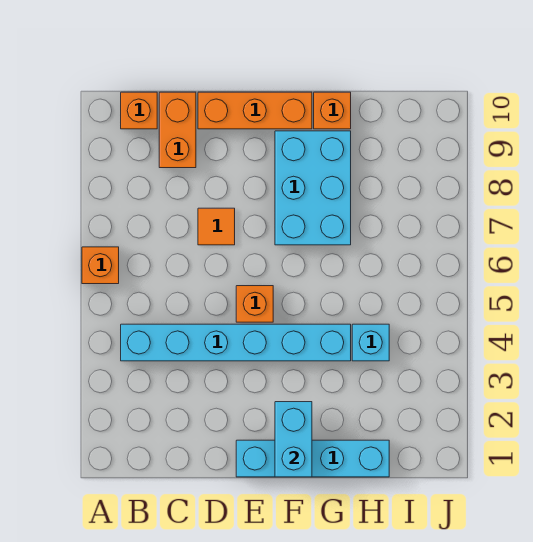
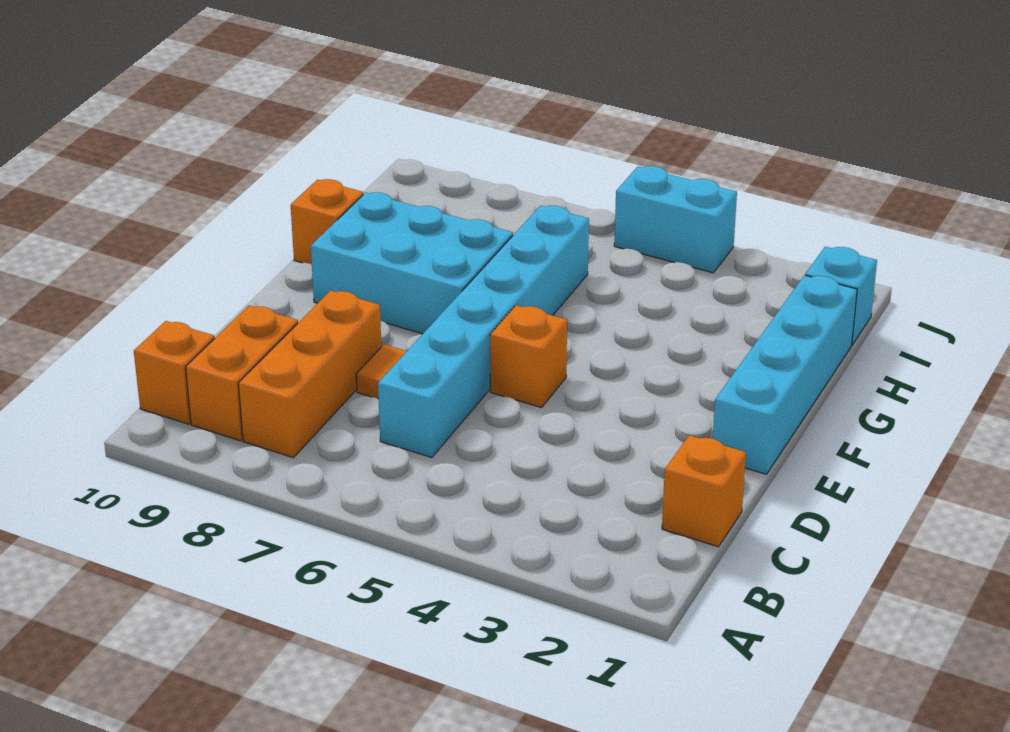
orange brick A6 level 1 -> orange brick C1 level 1
cyan brick B4:G4 level 1 -> cyan brick C6:H6 level 1
orange brick C9:C10 level 1 -> orange brick B9:C9 level 1
orange brick D10:F10 level 1 -> orange brick B8:D8 level 1
cyan brick F1:F2 level 2 -> cyan brick J4:J5 level 1
cyan brick H4 level 1 -> cyan brick I1 level 1

